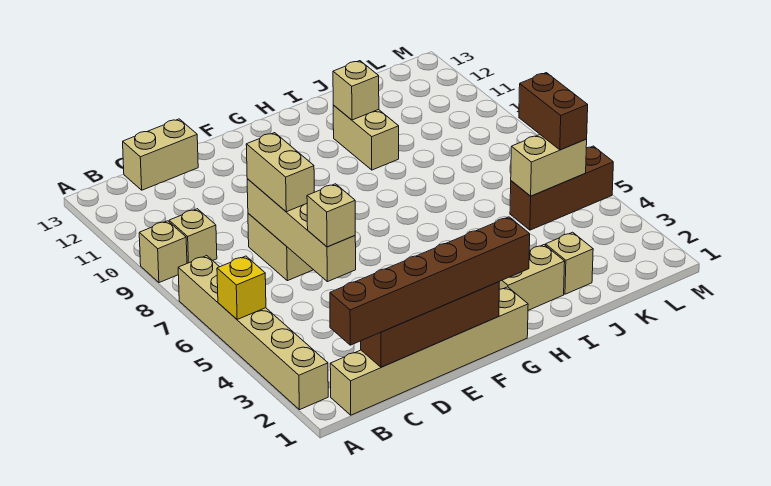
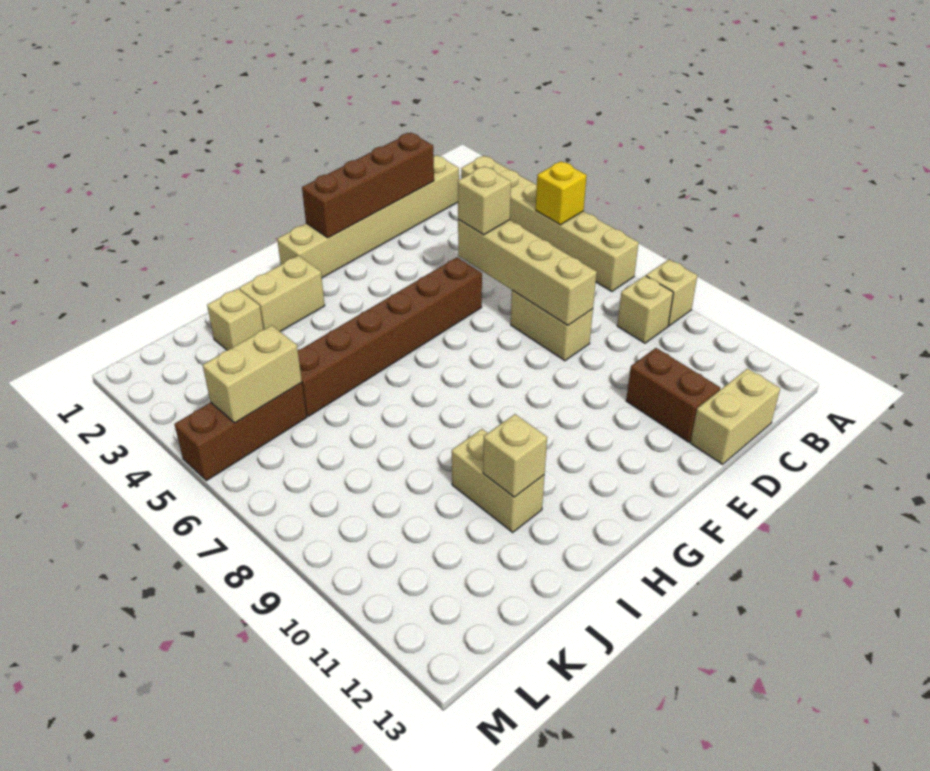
brown brick B1:G1 level 3 -> brown brick E5:J5 level 1
tan brick D7:D8 level 3 -> none
brown brick L5:L6 level 3 -> brown brick D11:D12 level 1

